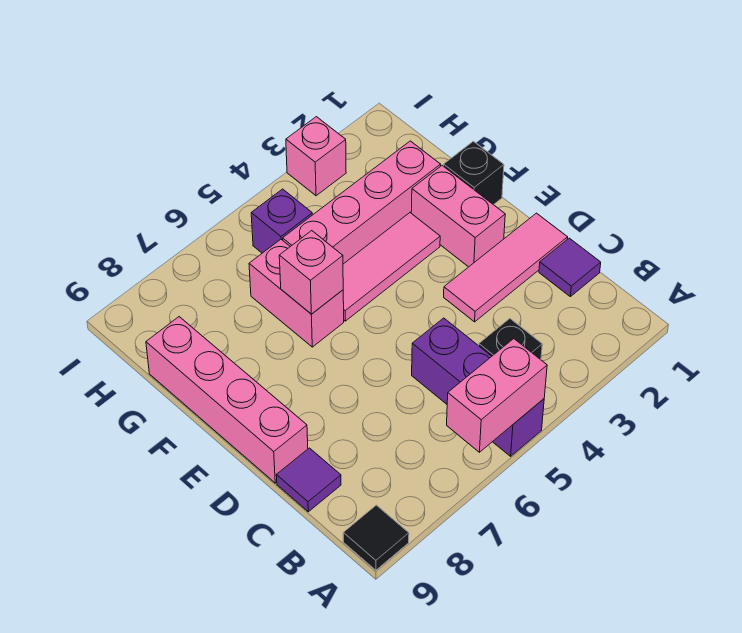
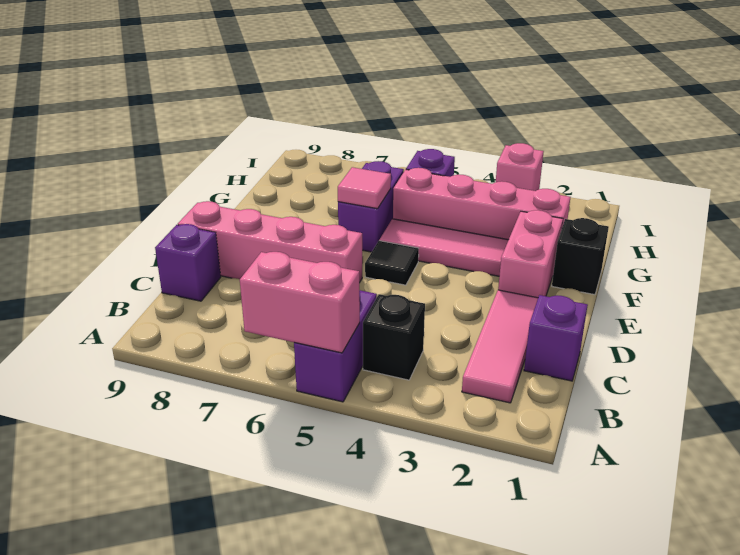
purple brick A5:C5 level 1 -> purple brick A5:B5 level 1
black tile A9 level 1 -> black tile E5 level 1
purple tile C1 level 1 -> purple brick C1 level 1
purple tile C9 level 1 -> purple brick C9 level 1
pink tile D1:D3 level 1 -> pink tile B2:D2 level 1
pink brick D9:G9 level 1 -> pink brick D6:D9 level 1
pink brick F6:G6 level 1 -> purple brick F6:G6 level 1
pink brick F6 level 2 -> pink tile F6 level 2

